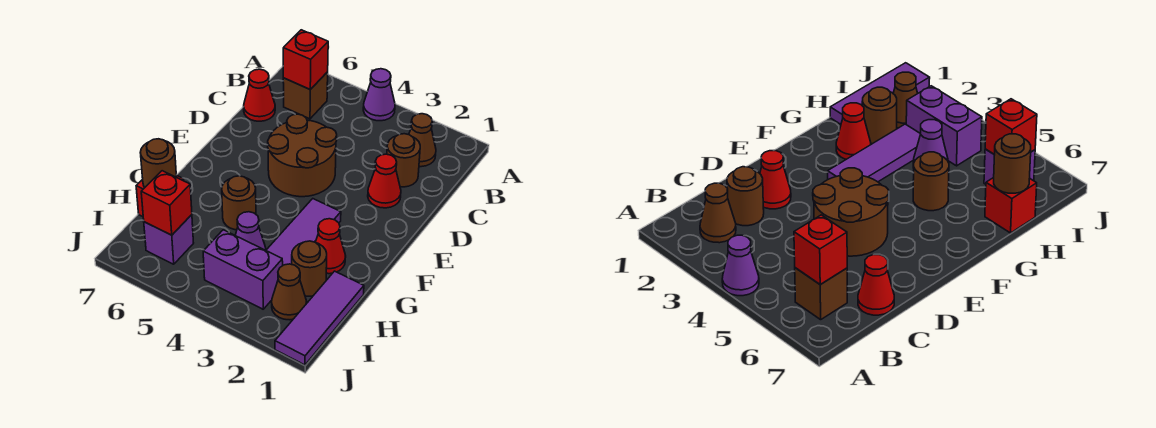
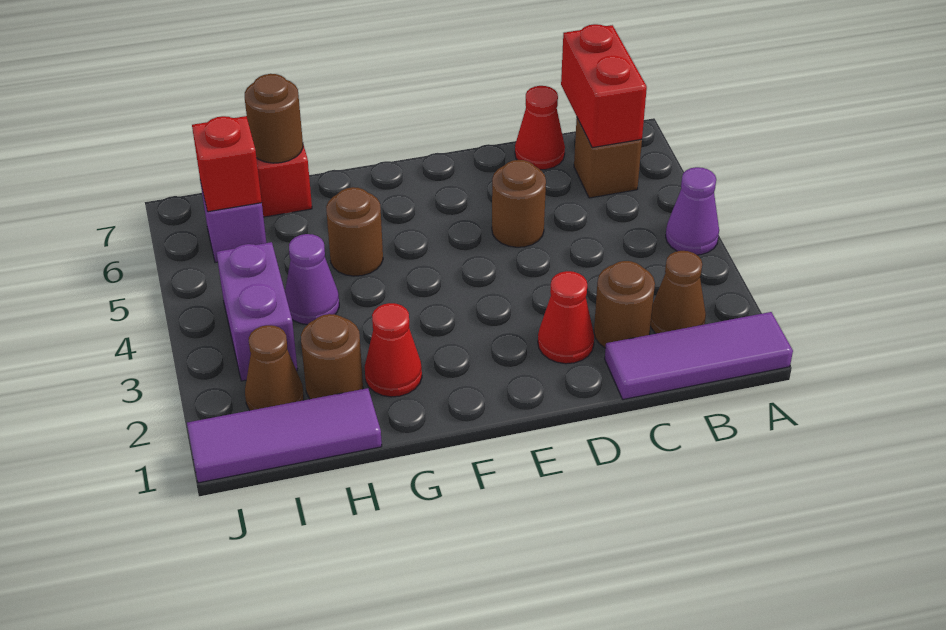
red brick B6 level 2 -> red brick B6:B7 level 2
brown round brick D4:E5 level 1 -> brown round brick D5 level 1
purple tile F3:H3 level 1 -> purple tile A1:C1 level 1

